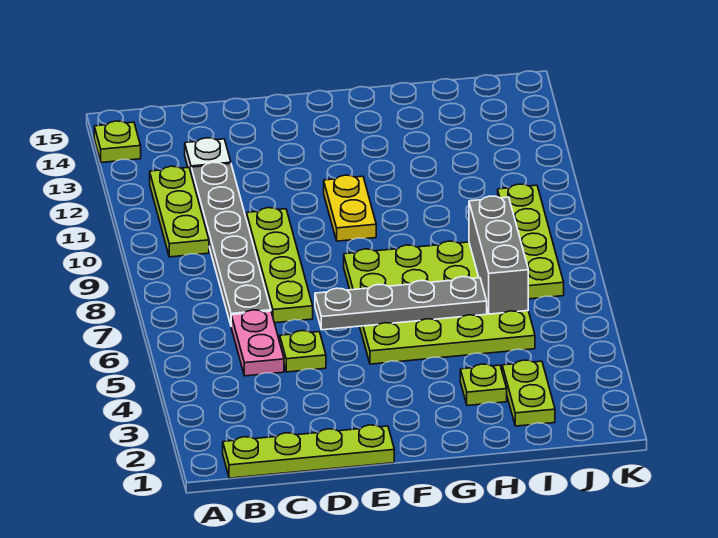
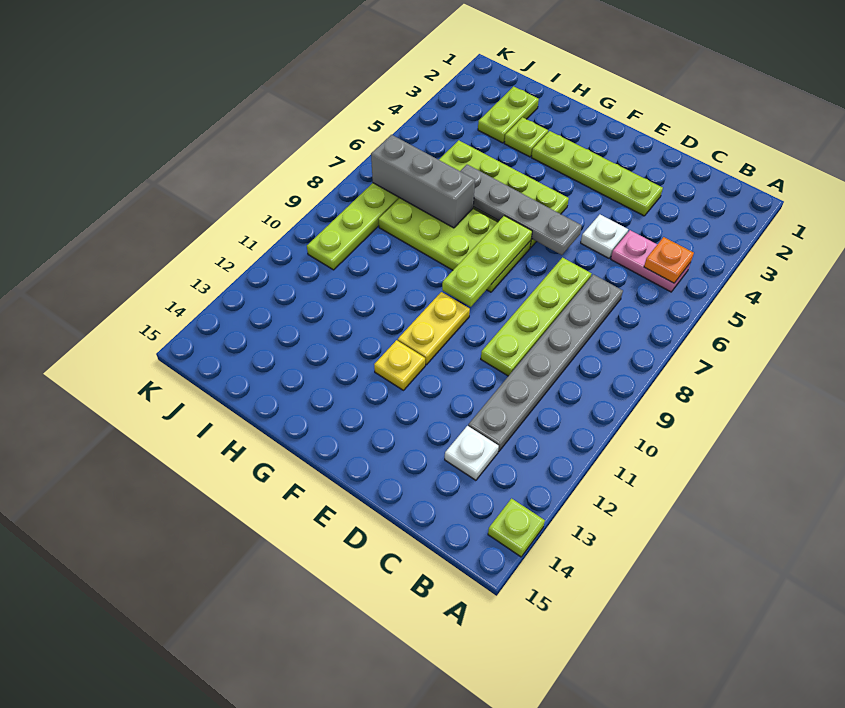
lime plate B1:E1 level 1 -> lime plate D3:G3 level 1
none -> orange plate B5 level 2
lime plate B10:B12 level 1 -> lime plate F7:F9 level 2
pink plate C5:C6 level 1 -> pink plate B5:C5 level 1
lime plate D5 level 1 -> white plate D5 level 1
none -> yellow plate F12 level 1
grey brick I6:I8 level 2 -> grey brick H7:J7 level 2

